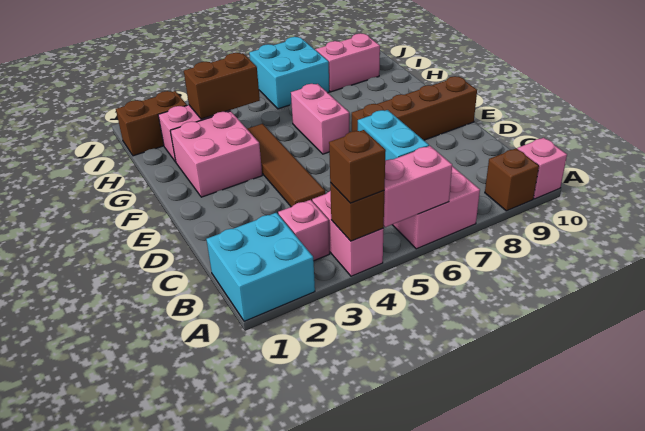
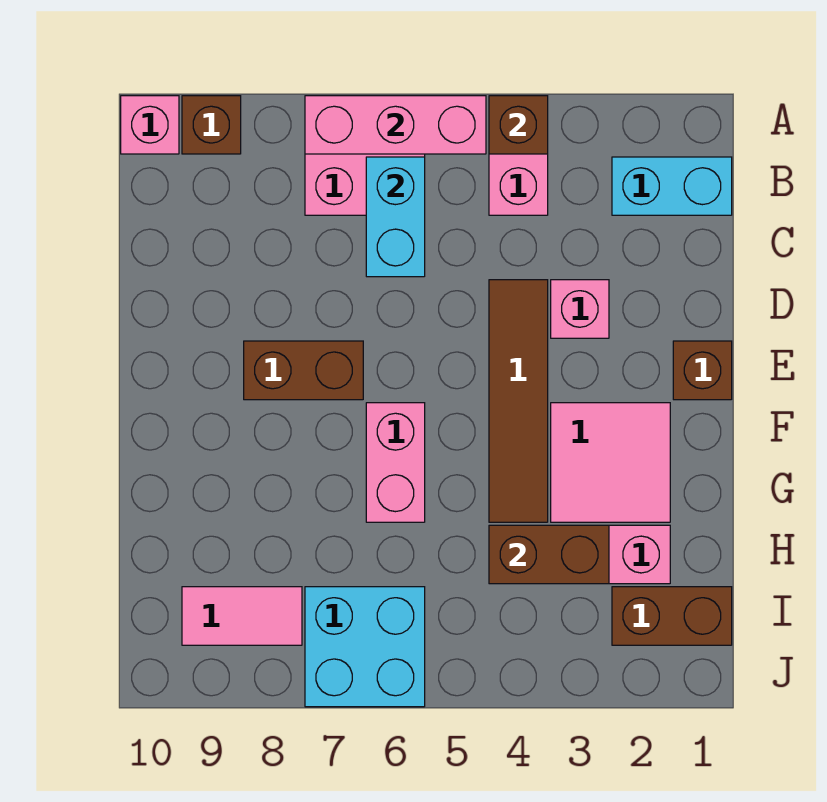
cyan brick A1:B2 level 1 -> cyan brick B1:B2 level 1
brown brick A4 level 3 -> brown brick E1 level 1
pink brick A5:A6 level 2 -> pink brick A5:A7 level 2
pink brick B3 level 1 -> pink brick D3 level 1
brown brick E7:E10 level 1 -> brown brick E7:E8 level 1
pink brick F2:G3 level 1 -> pink tile F2:G3 level 1
pink brick I8:I9 level 1 -> pink tile I8:I9 level 1

